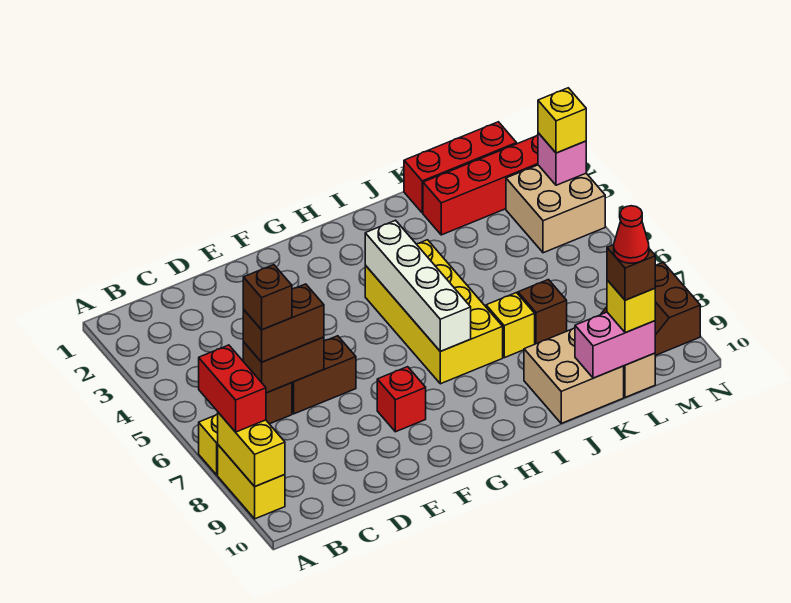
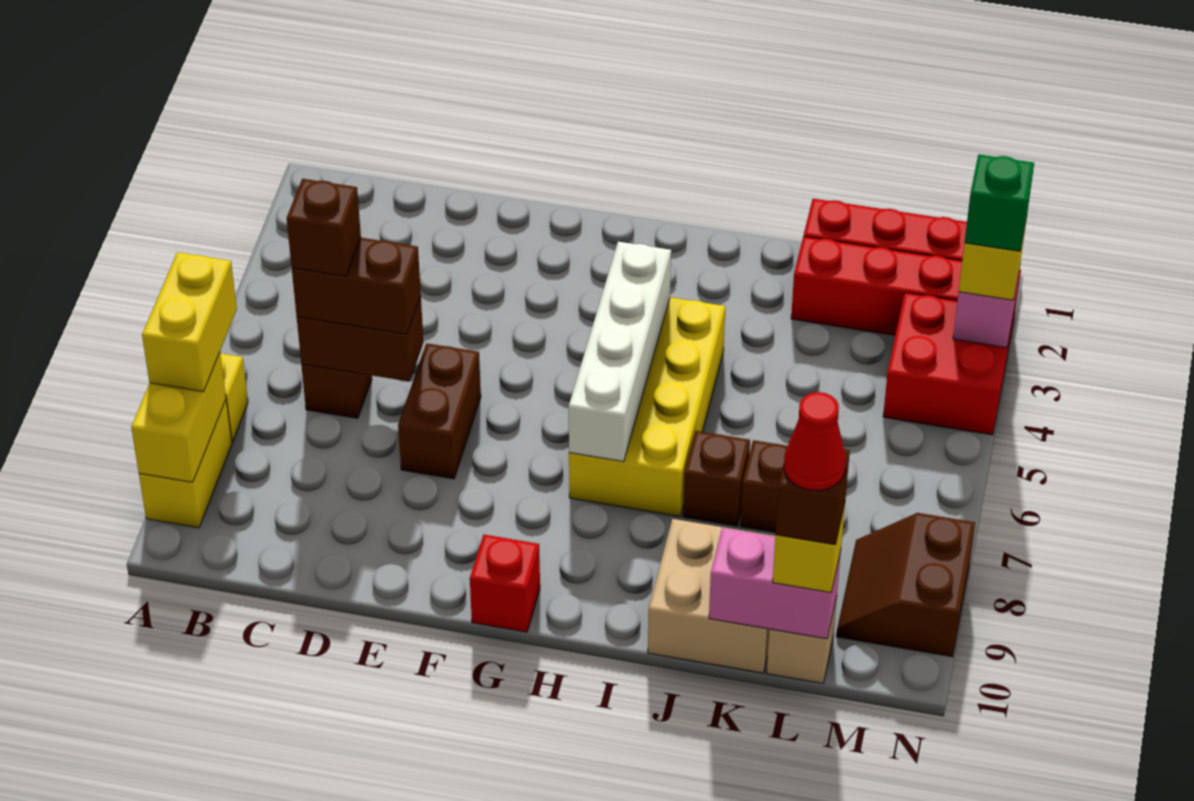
red brick A7:A8 level 3 -> yellow brick A7:A8 level 3
brown brick D6:E6 level 1 -> brown brick E6:E7 level 1
red brick F8 level 1 -> red brick G10 level 1
yellow brick J7 level 1 -> brown brick J7 level 1
tan brick M3:N4 level 1 -> red brick M3:N4 level 1
none -> green brick N3 level 4

